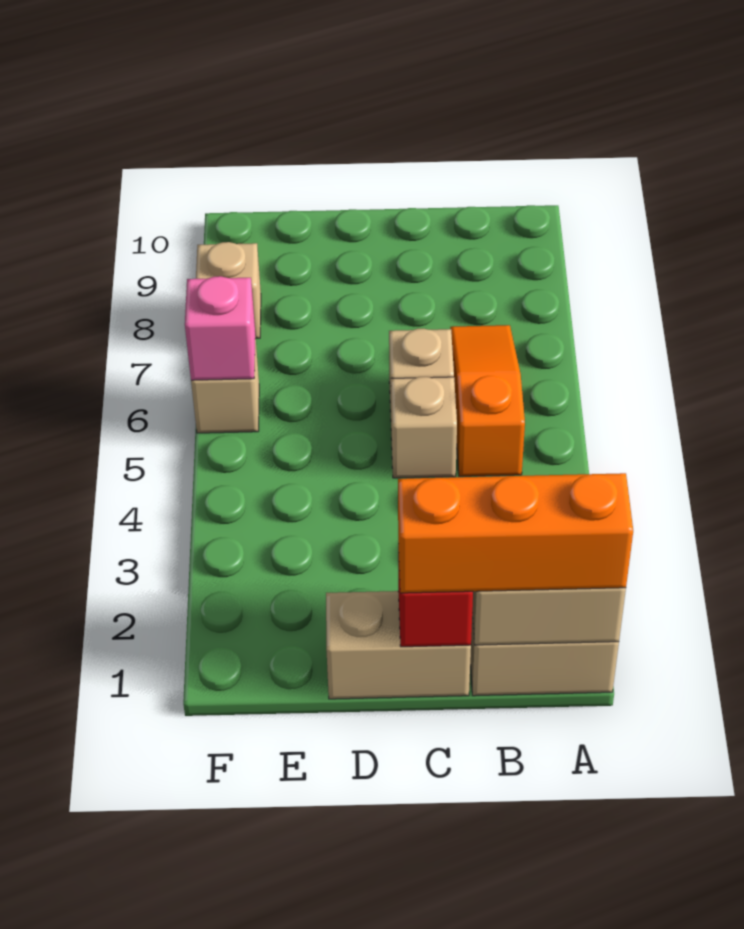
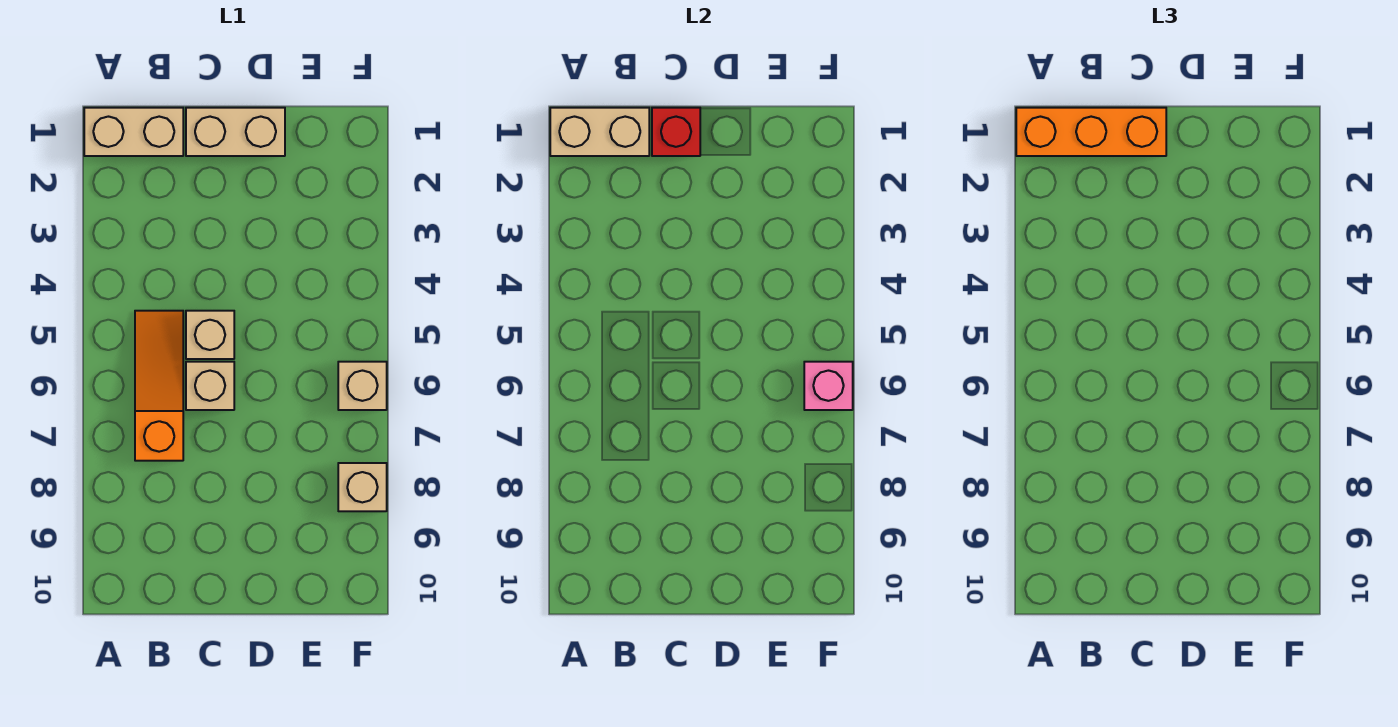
orange slope B5:B7 level 1 top 5 -> orange slope B5:B7 level 1 top 7

